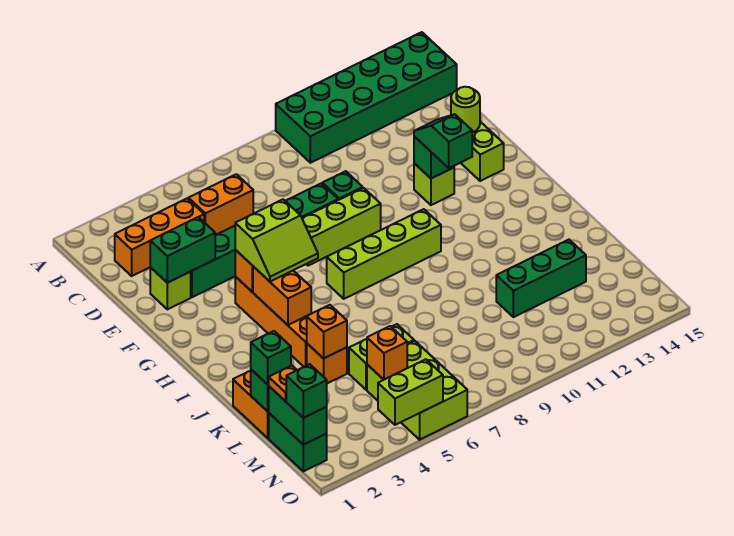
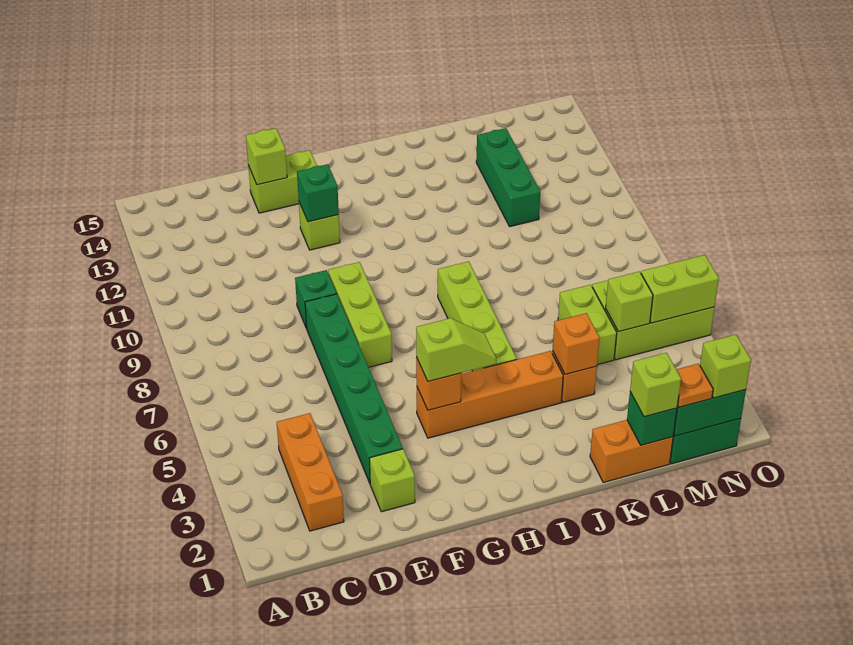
green brick A10:B15 level 1 -> none
orange brick C5:C6 level 1 -> none
green brick E2:E3 level 2 -> none
lime round brick E14 level 2 -> lime brick E14 level 2
green slope F12:G12 level 3 top G -> none
lime slope G4:H5 level 3 top G -> lime slope G4:H4 level 3 top G
orange brick H4:I4 level 2 -> none
lime brick H7:H10 level 1 -> lime brick I5:I8 level 1
green brick L1 level 3 -> lime brick L1 level 3
orange brick M5 level 2 -> lime brick M5 level 2
green brick N1 level 3 -> lime brick N1 level 3
lime brick O4:O5 level 2 -> lime brick N5:O5 level 2

